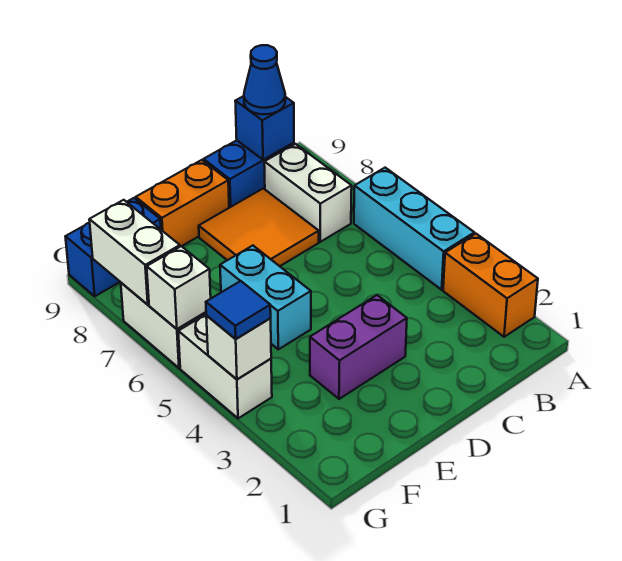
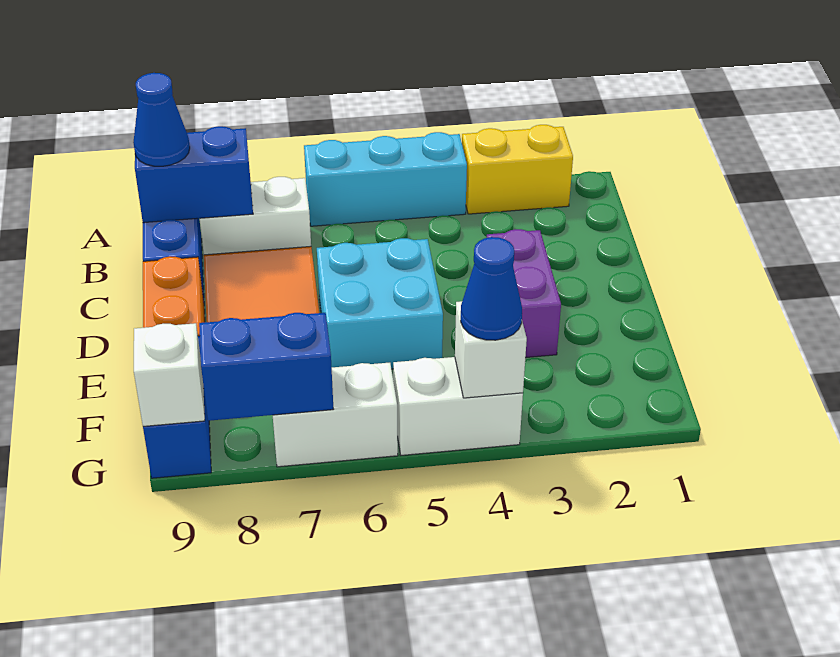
orange brick A2:A3 level 1 -> yellow brick A2:A3 level 1
blue brick B9 level 2 -> blue brick B8:B9 level 2
cyan brick E5:E6 level 1 -> cyan brick D5:E6 level 1
blue tile G4 level 3 -> blue cone G4 level 3
white brick G6 level 2 -> white brick G9 level 2
white brick G7:G8 level 2 -> blue brick G7:G8 level 2

